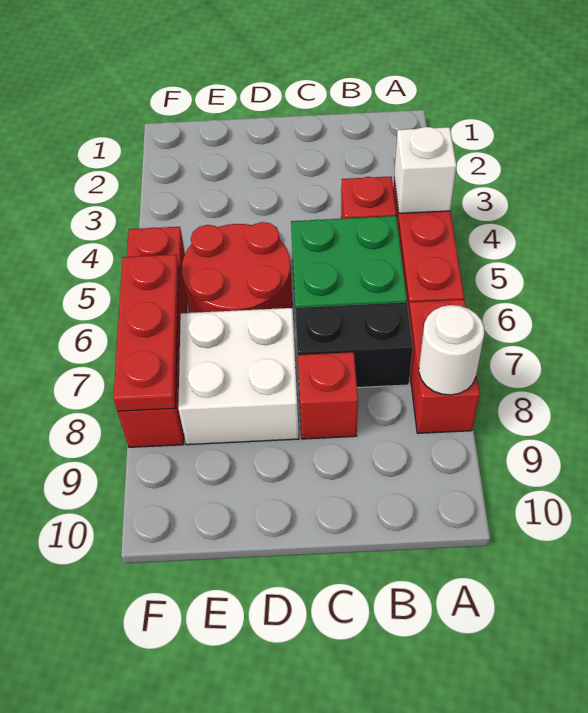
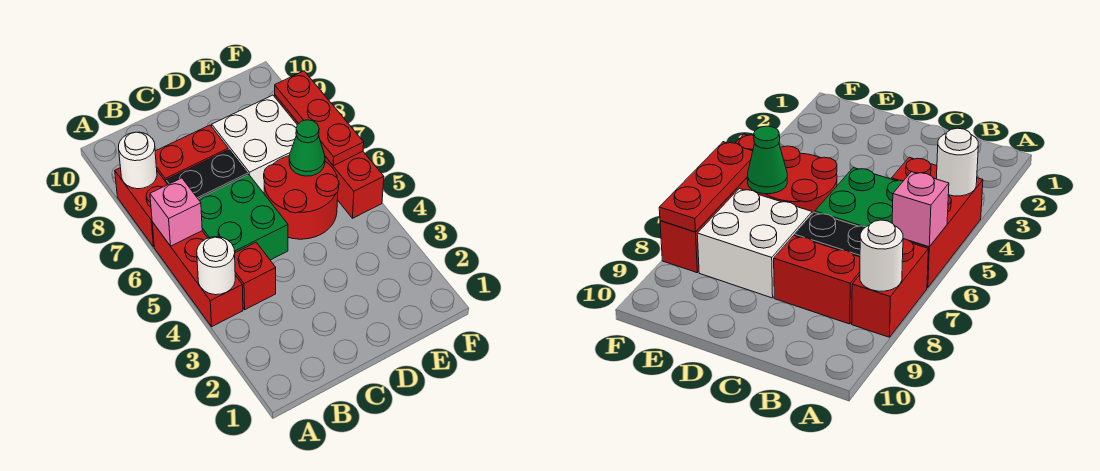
white brick A4 level 2 -> white round brick A4 level 2
none -> pink brick A6 level 2
red brick C8 level 1 -> red brick B8:C8 level 1
none -> green cone E6 level 2

